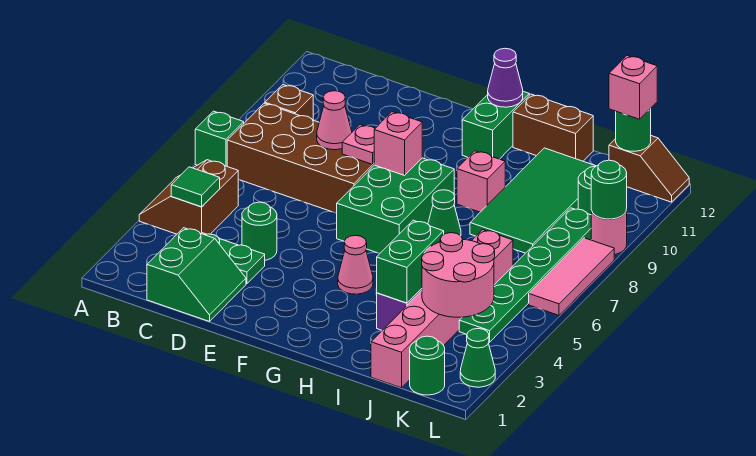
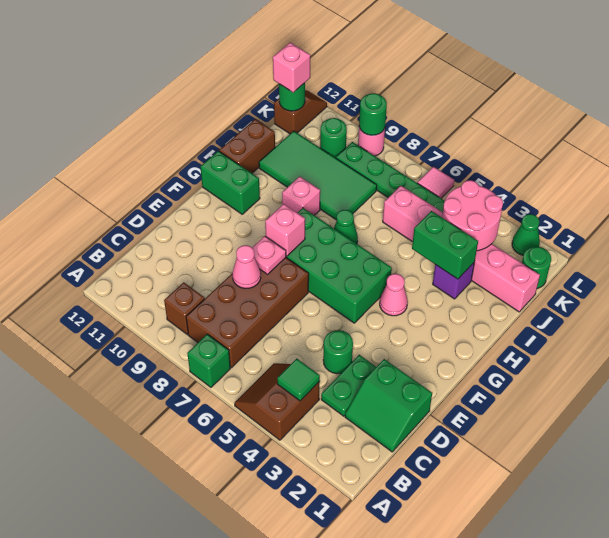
brown slope A4:B5 level 1 top B -> brown slope A4:B5 level 1 top 4
green slope C1:D2 level 1 top C -> green slope C1:D2 level 1 top D
green brick F6:G8 level 1 -> green brick F5:G8 level 1
purple cone G12 level 2 -> none
pink tile L6:L8 level 1 -> pink tile L6 level 1

